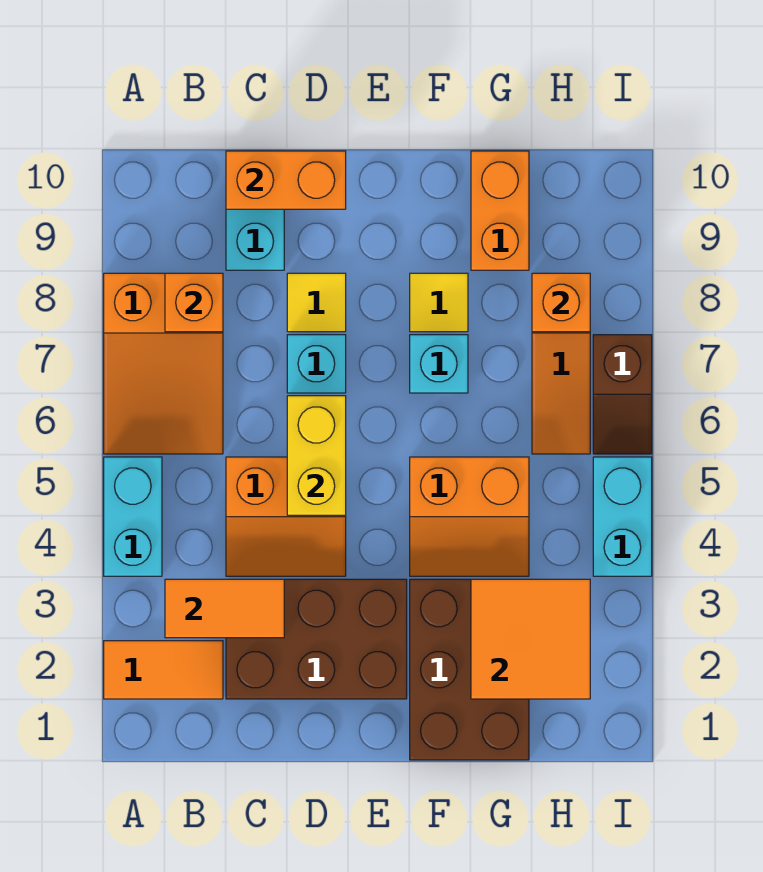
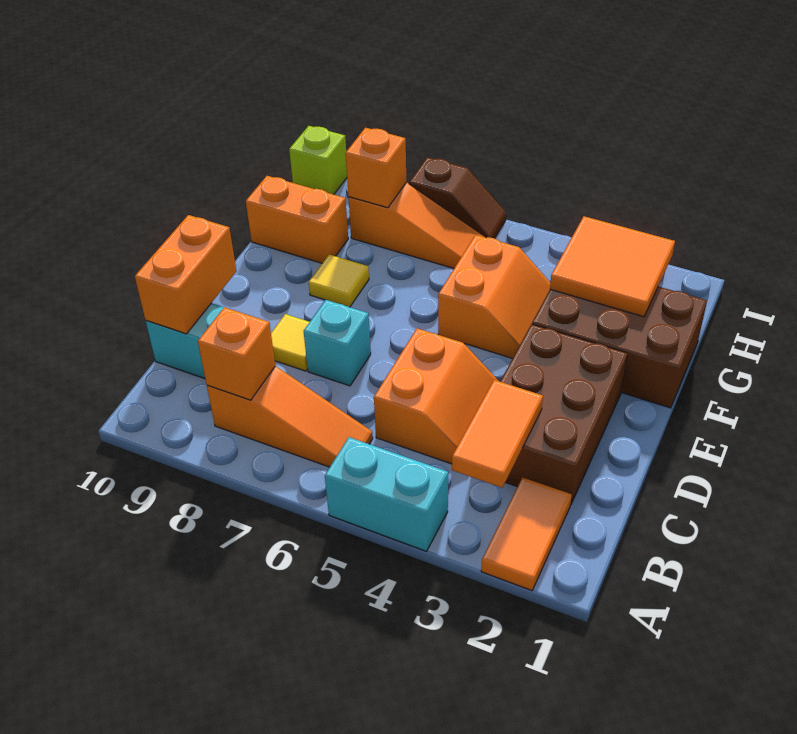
orange slope A6:B8 level 1 top 8 -> orange slope B6:B8 level 1 top 8
yellow brick D5:D6 level 2 -> none
cyan brick F7 level 1 -> none
cyan brick I4:I5 level 1 -> none
none -> lime brick I10 level 1

